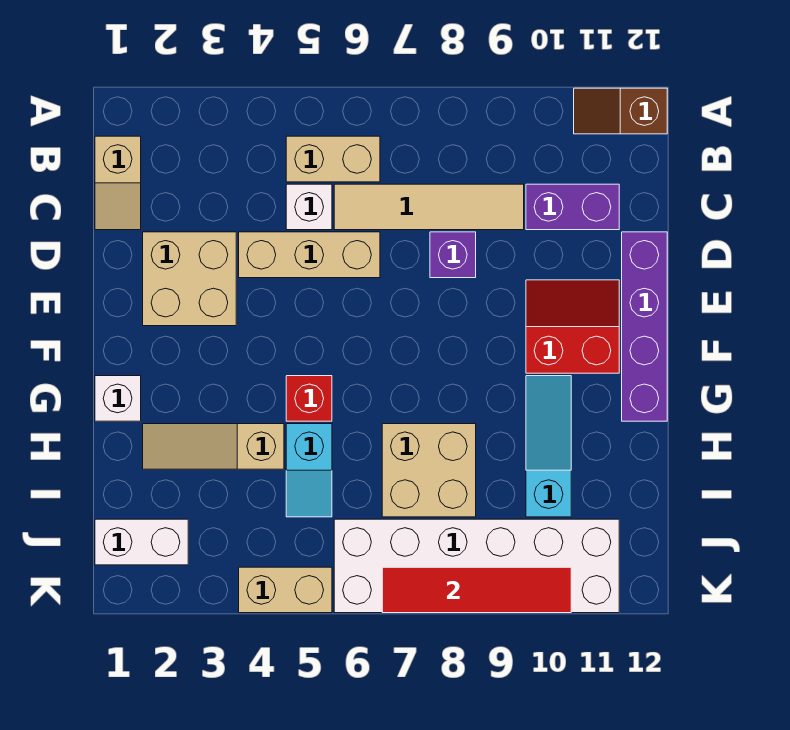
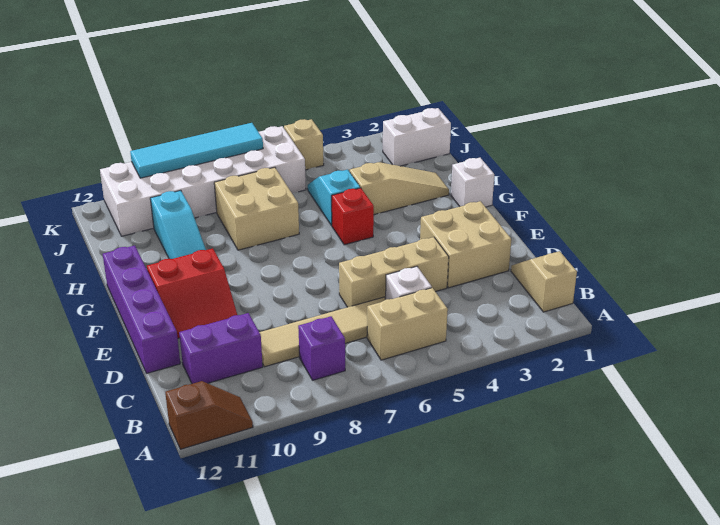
purple brick D8 level 1 -> purple brick B8 level 1
tan brick K4:K5 level 1 -> tan brick K5 level 1
red tile K7:K10 level 2 -> cyan tile K7:K10 level 2

